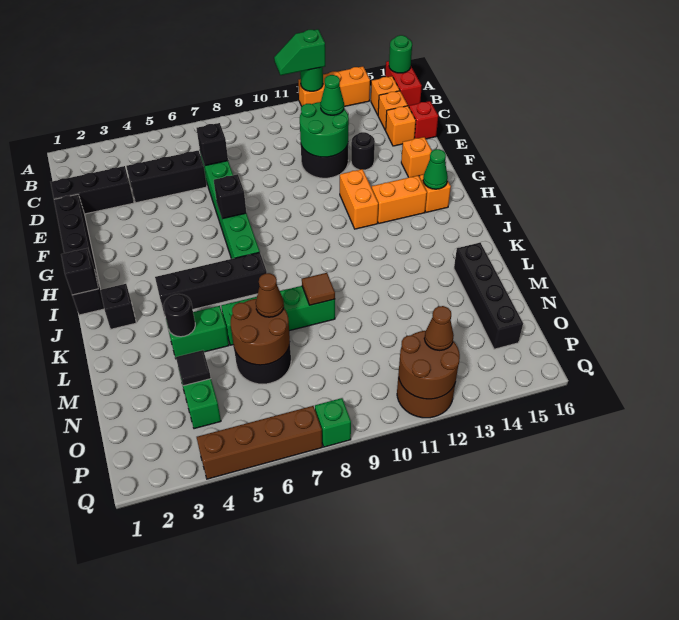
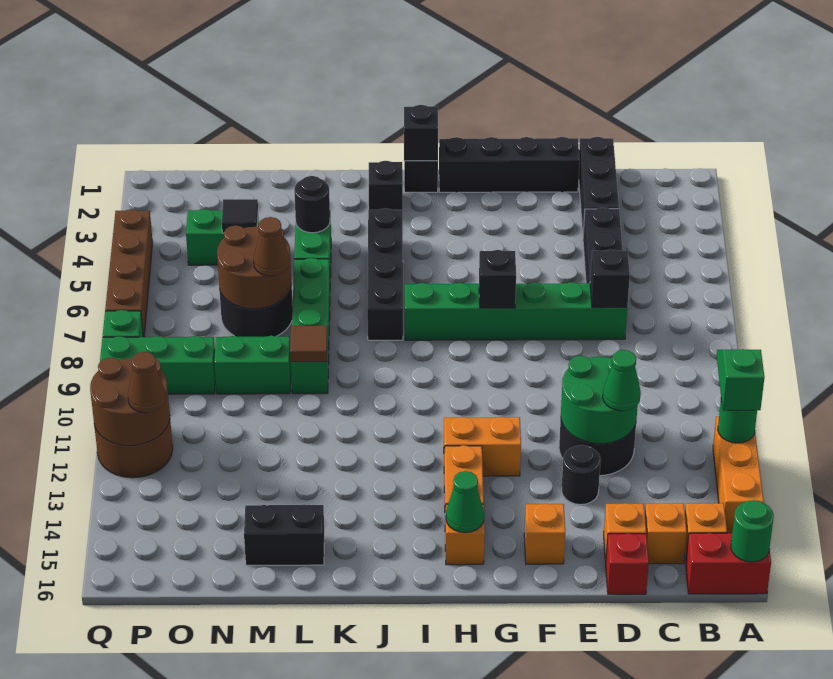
black brick L15:O15 level 1 -> black brick L15:M15 level 1
none -> green brick M9:N9 level 1
none -> green brick O9:Q9 level 1

